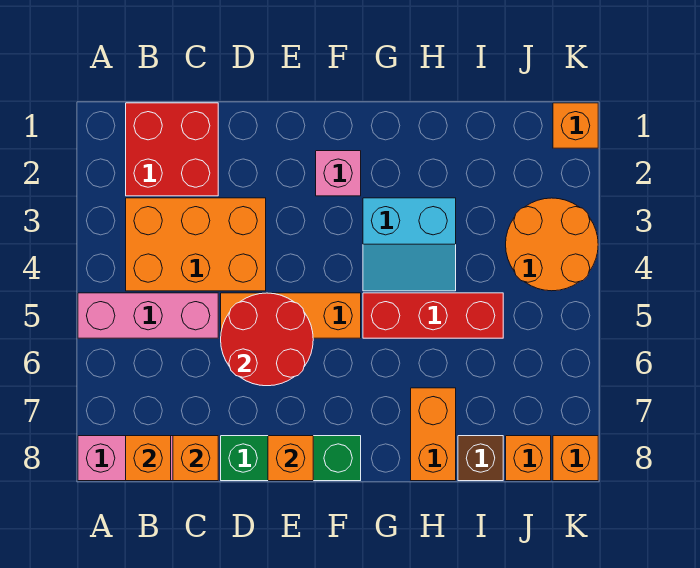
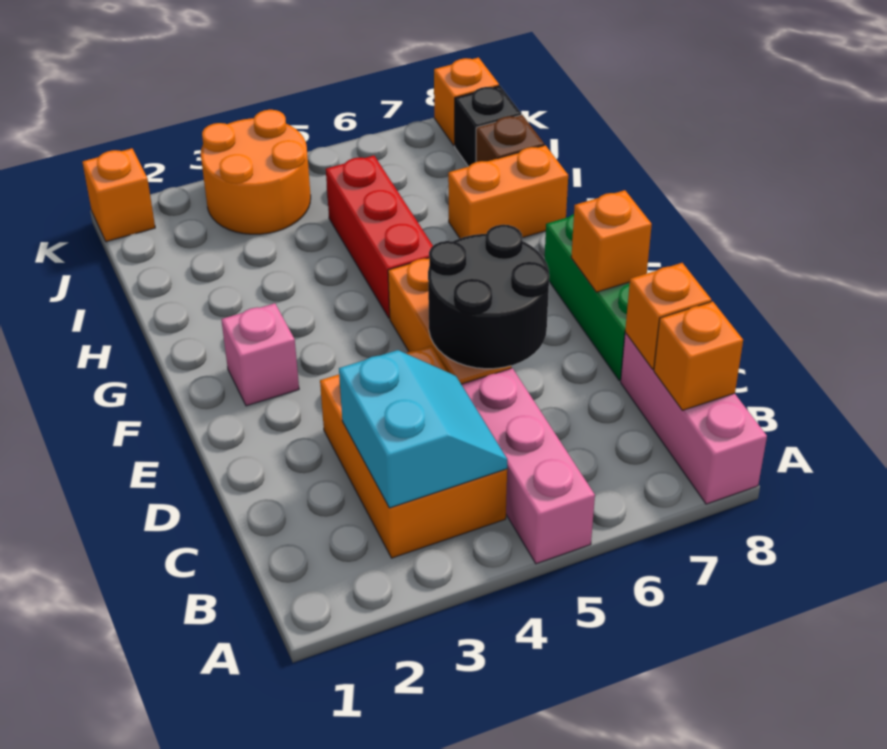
red brick B1:C2 level 1 -> none
red round brick D5:E6 level 2 -> black round brick D5:E6 level 2
cyan slope G3:H4 level 1 top 3 -> cyan slope B3:C4 level 2 top 3
orange brick J8 level 1 -> black brick J8 level 1

